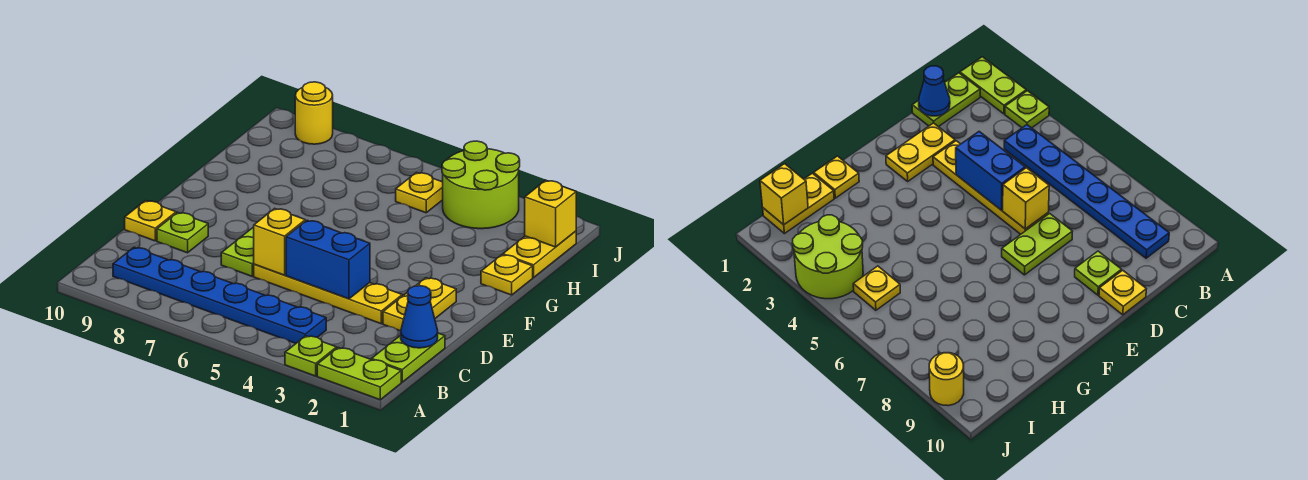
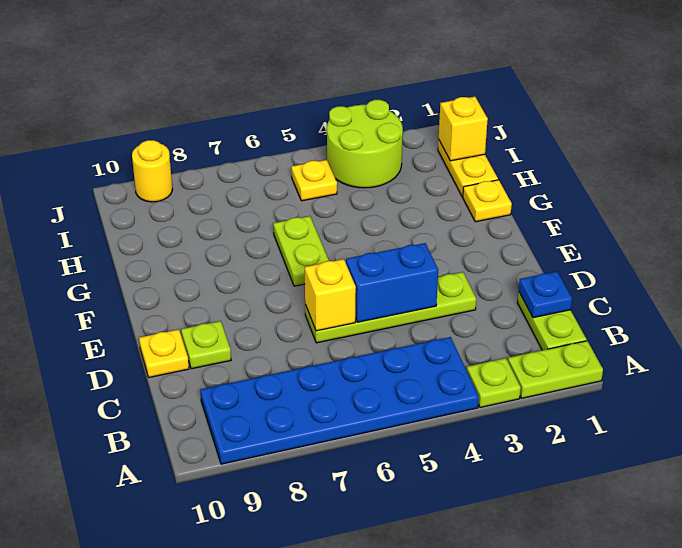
blue plate B4:B9 level 1 -> blue plate A4:B9 level 1
blue cone C1 level 2 -> blue plate C1 level 2
yellow plate D2:E2 level 1 -> none
yellow plate D3:D6 level 1 -> lime plate D3:D6 level 1
lime plate D7:E7 level 1 -> lime plate F6:G6 level 1

